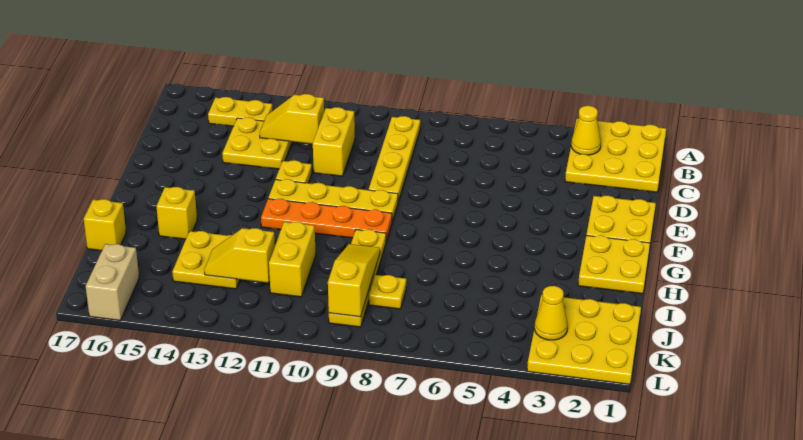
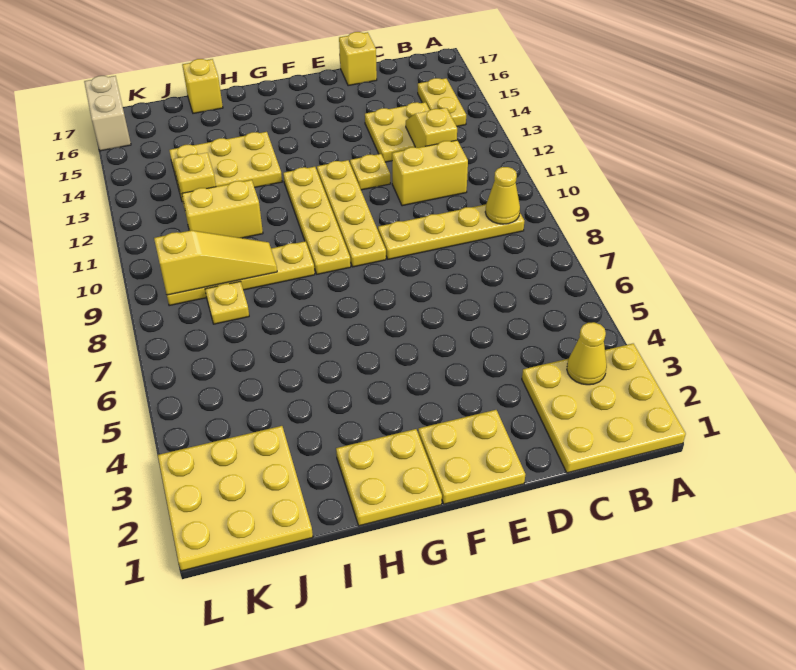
orange plate G9:G12 level 1 -> yellow plate G9:G12 level 1
yellow brick H15 level 1 -> yellow brick D17 level 1
yellow plate I13:J14 level 1 -> yellow plate H13:J14 level 1
yellow cone K3 level 2 -> yellow cone B9 level 2
tan brick K16:L16 level 1 -> tan brick L16:L17 level 1

